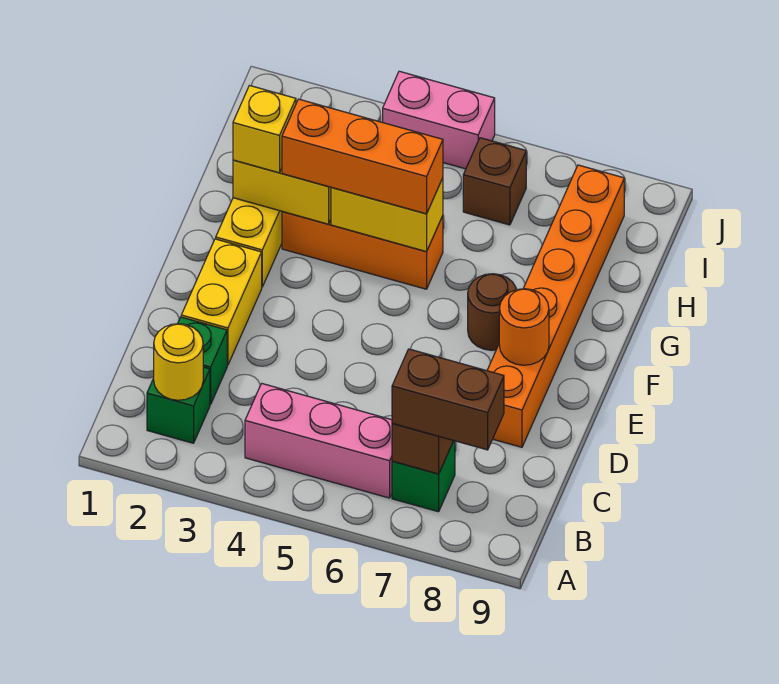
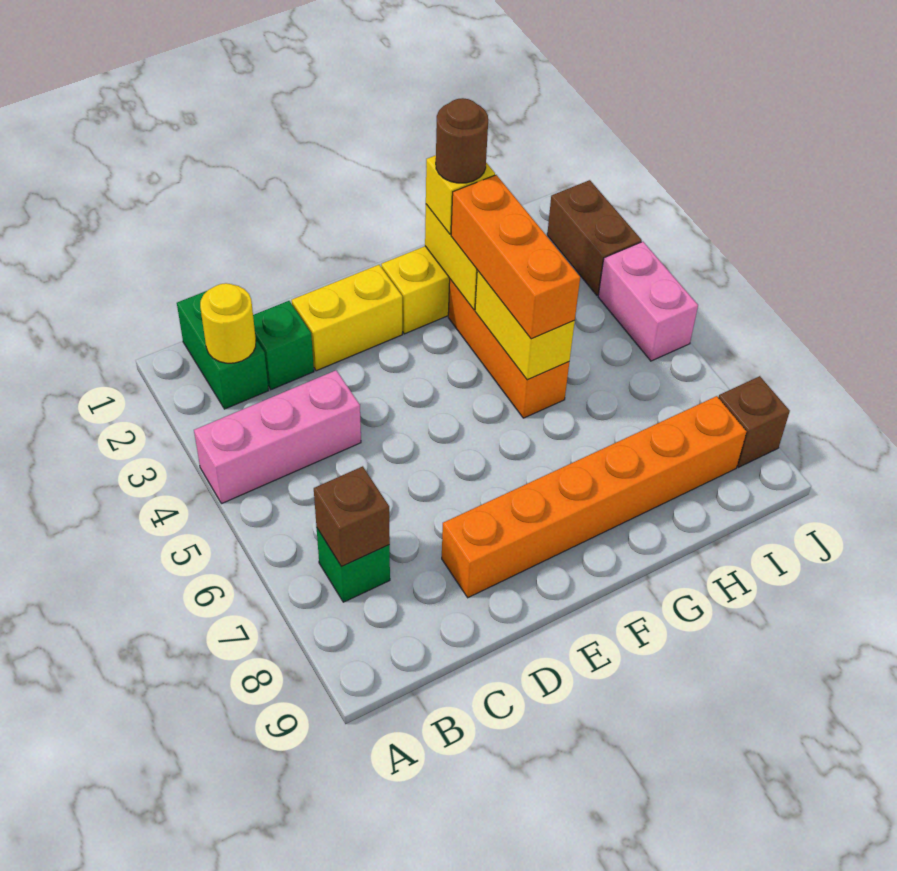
green brick B2 level 1 -> green brick B1:B2 level 1
pink brick B4:B6 level 1 -> pink brick A4:C4 level 1
brown brick B7:B8 level 3 -> brown brick J2:J3 level 1
orange round brick E8 level 2 -> none
brown round brick F7 level 1 -> brown round brick G2 level 4
brown brick I6 level 1 -> brown brick J8 level 1

